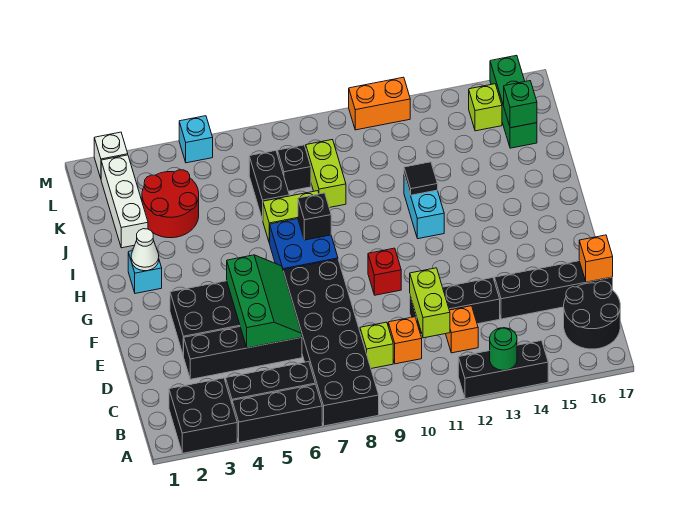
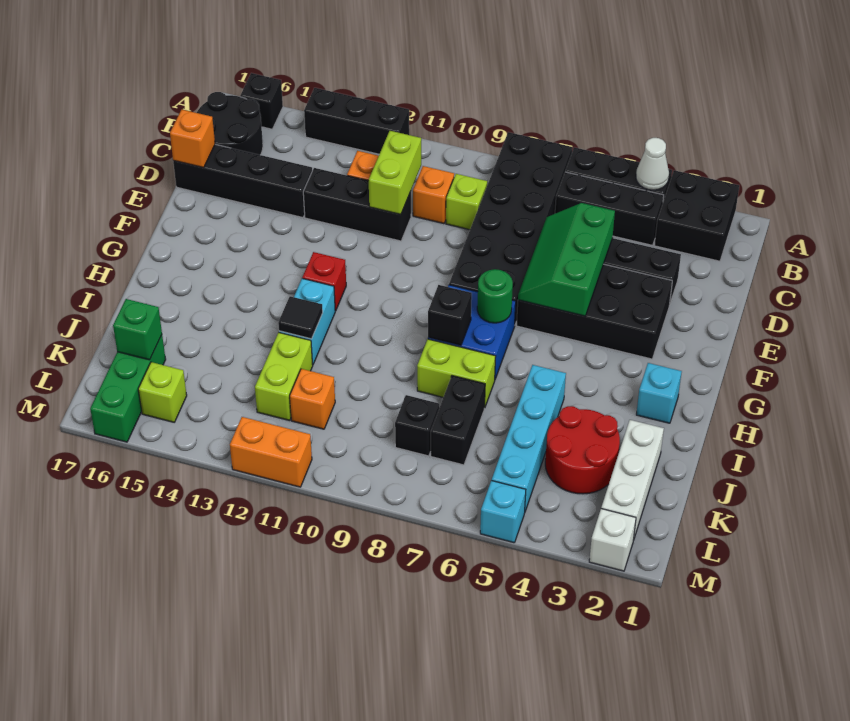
green round brick A13 level 2 -> green round brick G7 level 2
none -> black brick A16 level 1
red brick F10 level 1 -> red brick G12 level 1
white cone H2 level 2 -> white cone A4 level 2
none -> cyan brick I5:L5 level 1
lime brick J9:K9 level 1 -> lime brick J12:K12 level 1
none -> orange brick K11 level 1

